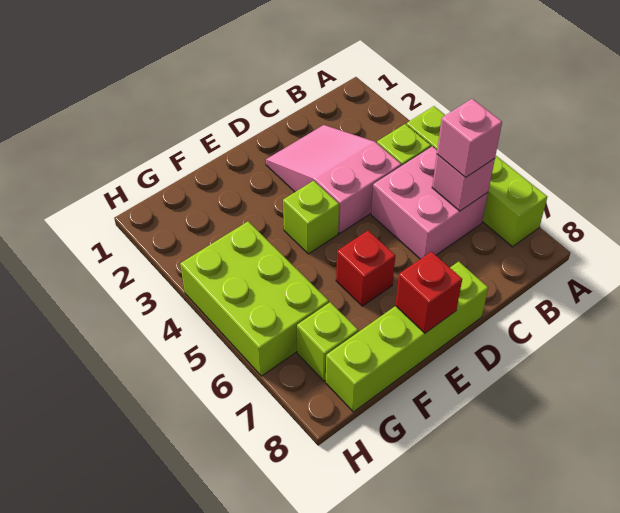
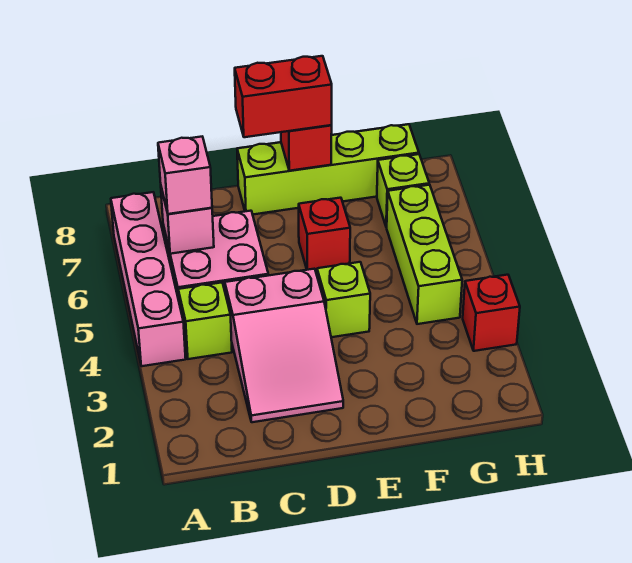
lime brick A4:A7 level 1 -> pink brick A4:A7 level 1
none -> red brick D8:E8 level 3
lime brick G4:H6 level 1 -> lime brick G4:G6 level 1
none -> red brick H3 level 1

